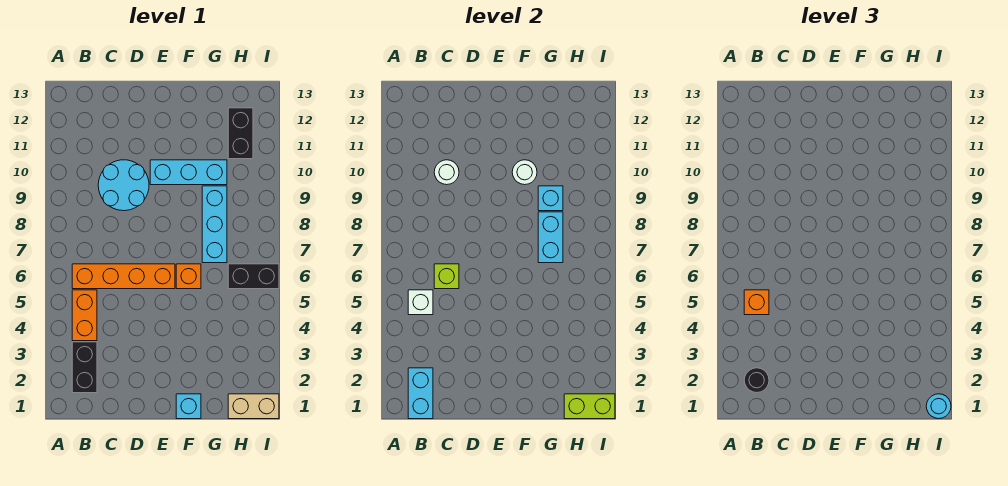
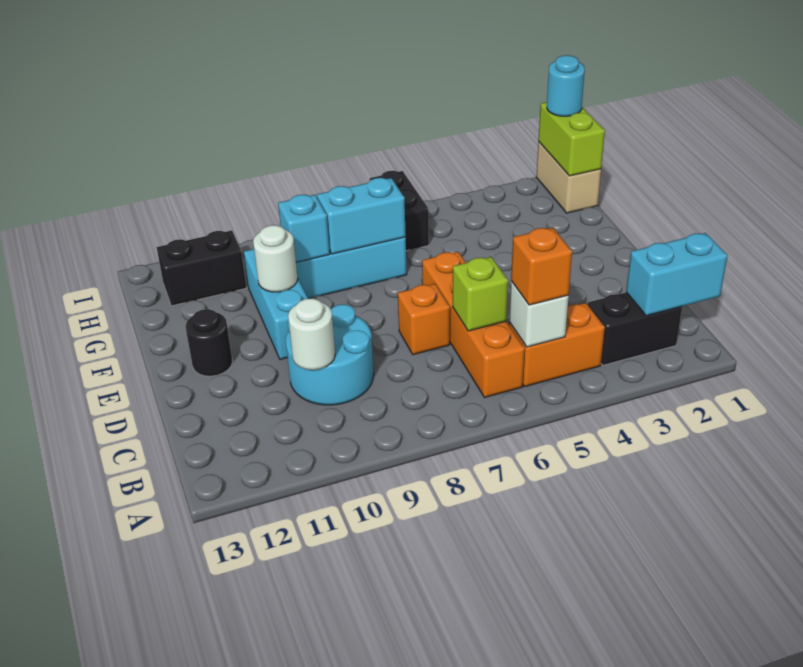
black round brick B2 level 3 -> black round brick E12 level 1
cyan brick F1 level 1 -> none
orange brick F6 level 1 -> orange brick D7 level 1

